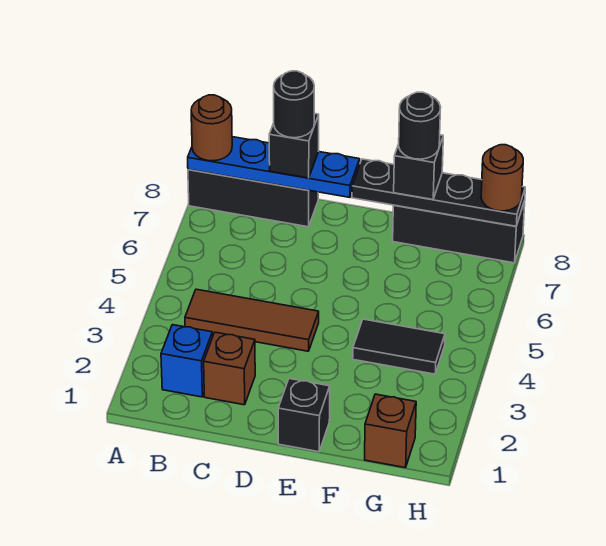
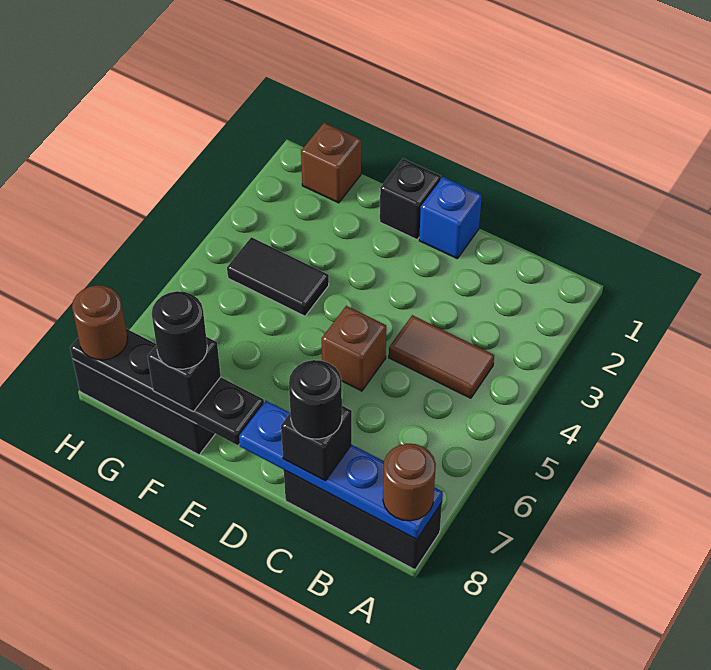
blue brick B2 level 1 -> blue brick D1 level 1
brown tile B4:D4 level 1 -> brown tile B4:C4 level 1
brown brick C2 level 1 -> brown brick D5 level 1

